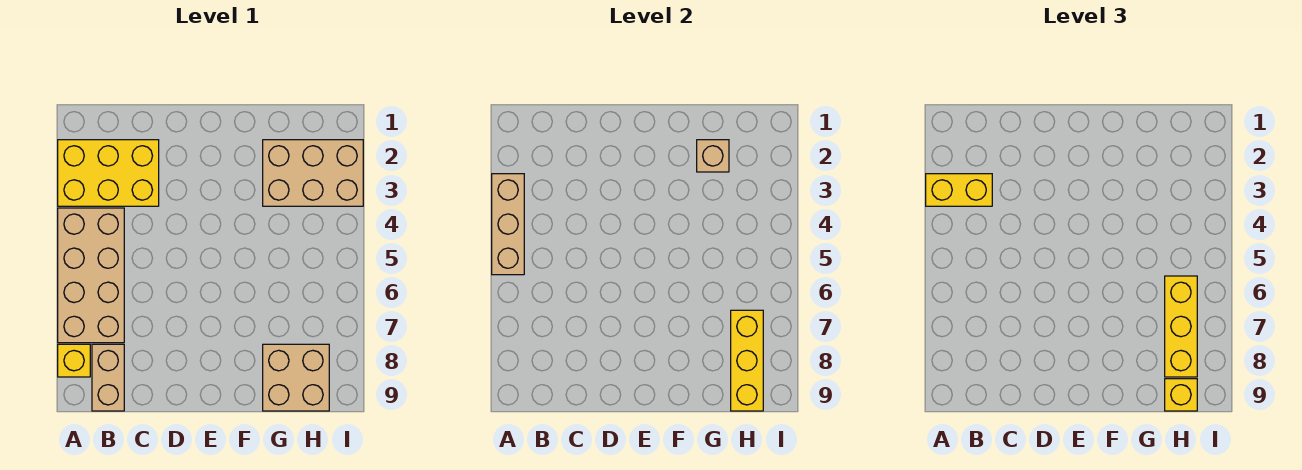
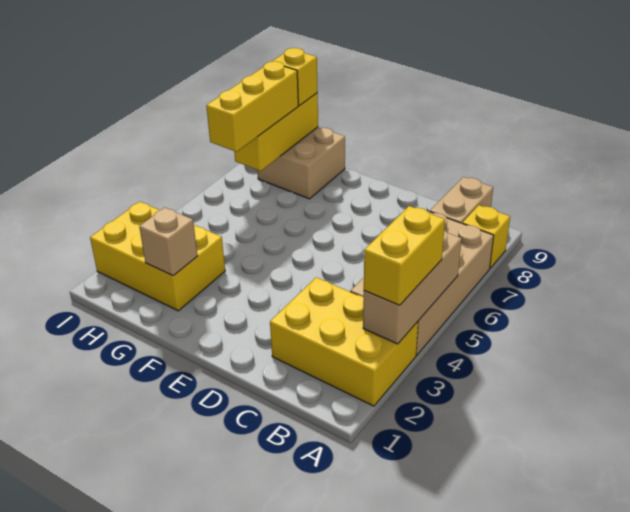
yellow brick A3:B3 level 3 -> yellow brick A3:A4 level 3
tan brick G2:I3 level 1 -> yellow brick G2:I3 level 1

